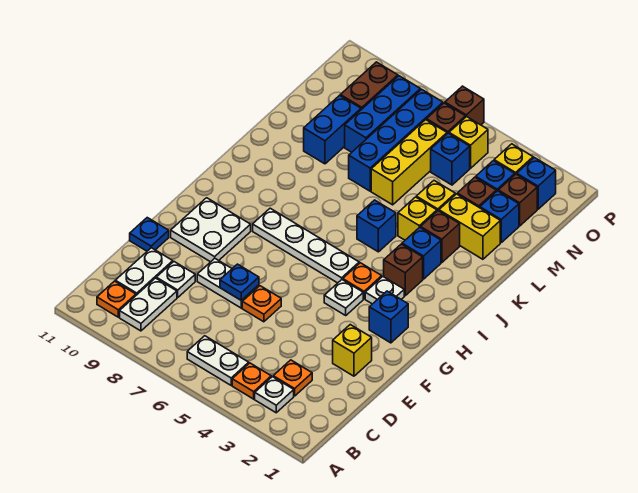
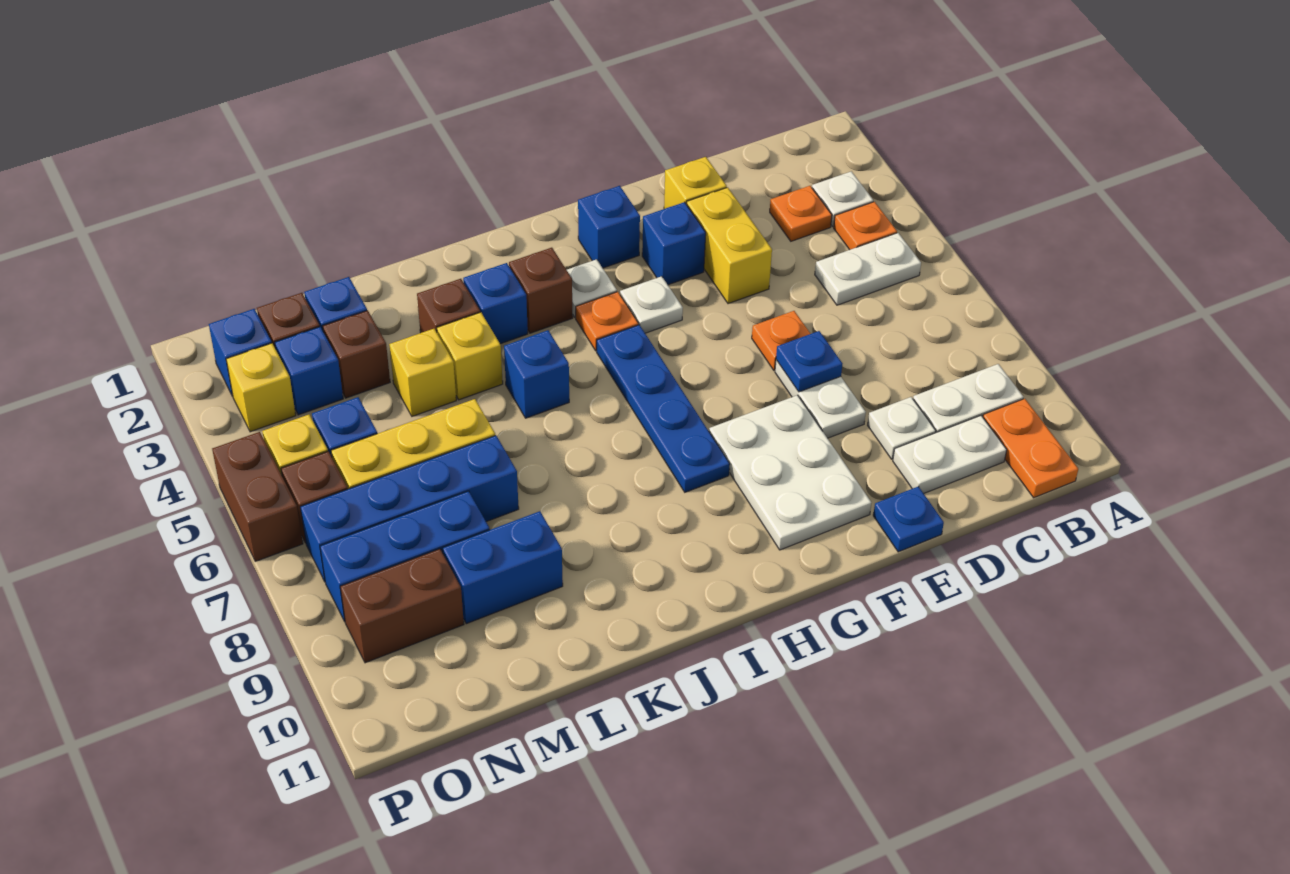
white plate B5:B6 level 1 -> white plate B5:C5 level 1
orange plate B10 level 1 -> orange plate B10:B11 level 1
none -> blue brick F3 level 1
white plate F9:G10 level 1 -> white plate F8:G10 level 1
white plate H5:H8 level 1 -> blue plate H5:H8 level 1
yellow brick L2:L3 level 1 -> yellow brick E3:E4 level 1
brown brick P6 level 1 -> brown brick P5:P6 level 1

